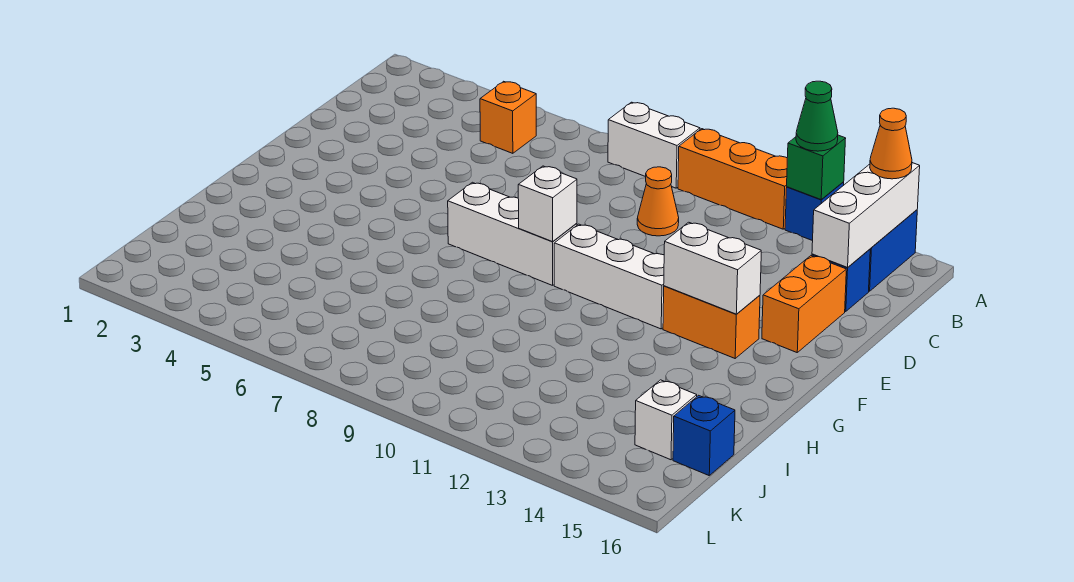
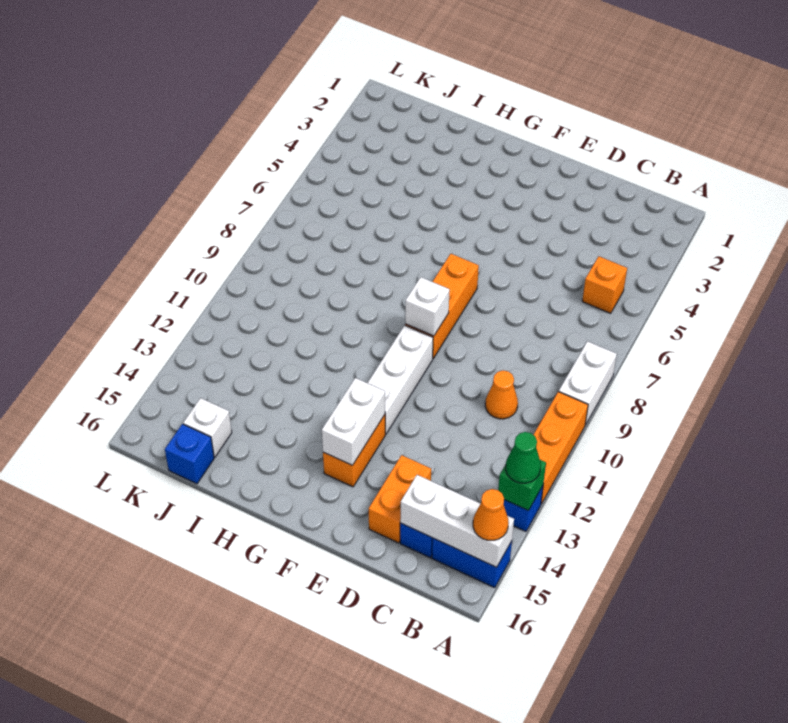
orange brick D15:E15 level 1 -> orange brick D14:D15 level 1
white brick F7:F9 level 1 -> orange brick F7:F9 level 1

